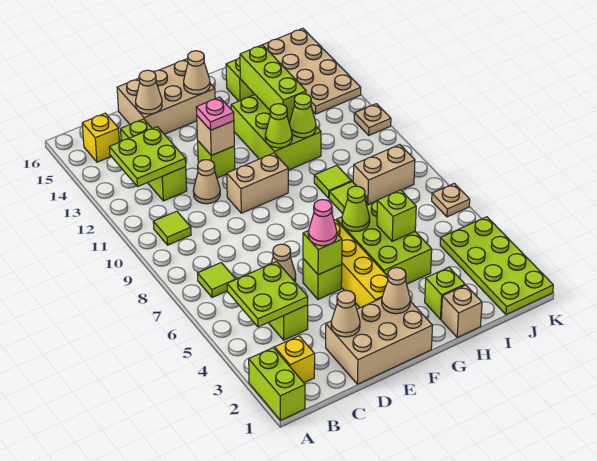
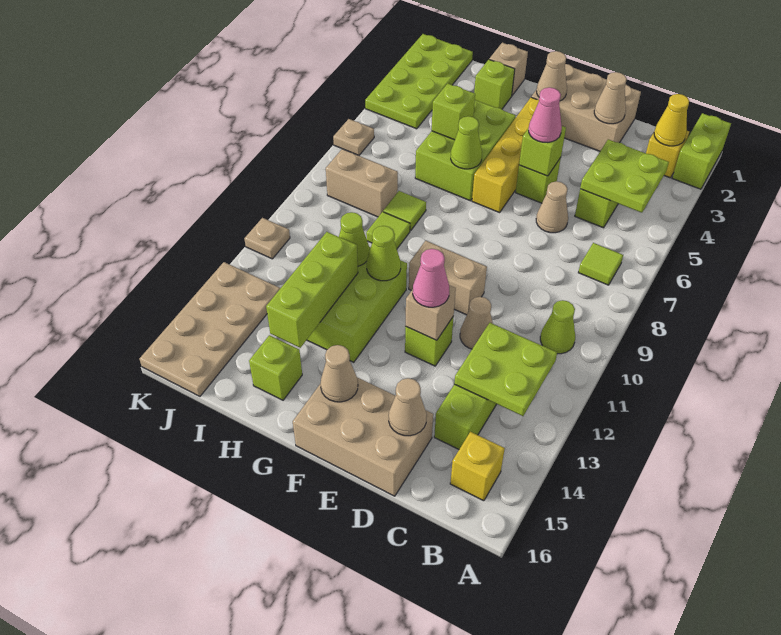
none -> yellow cone B2 level 2
lime tile B10 level 1 -> lime cone B10 level 1
pink plate E12 level 3 -> pink cone E12 level 3

